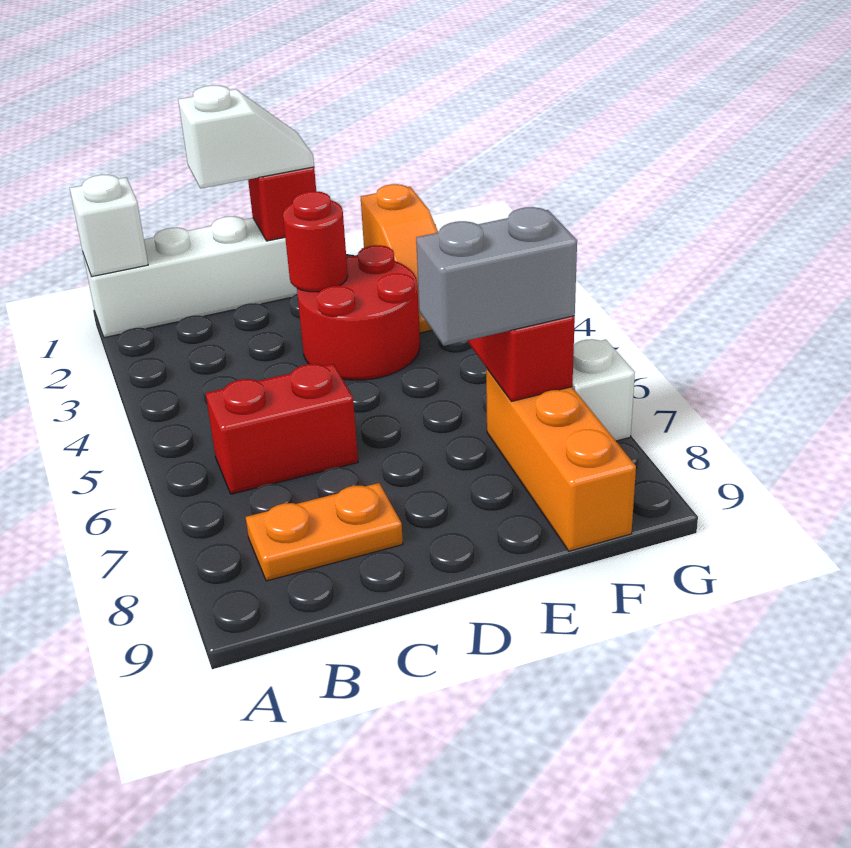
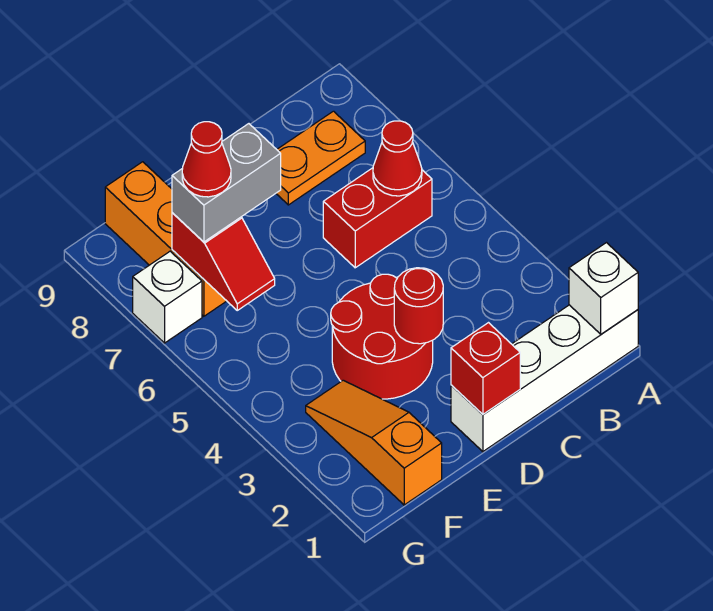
none -> red cone B6 level 2
white slope C1:D1 level 3 top C -> none
none -> red cone F7 level 4

